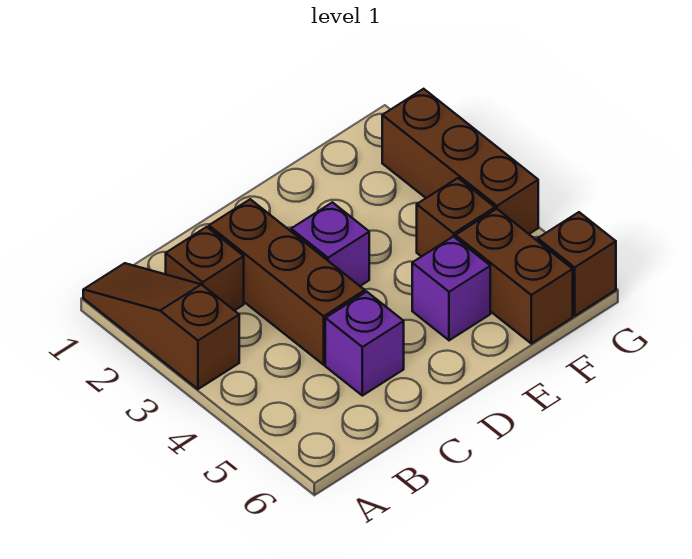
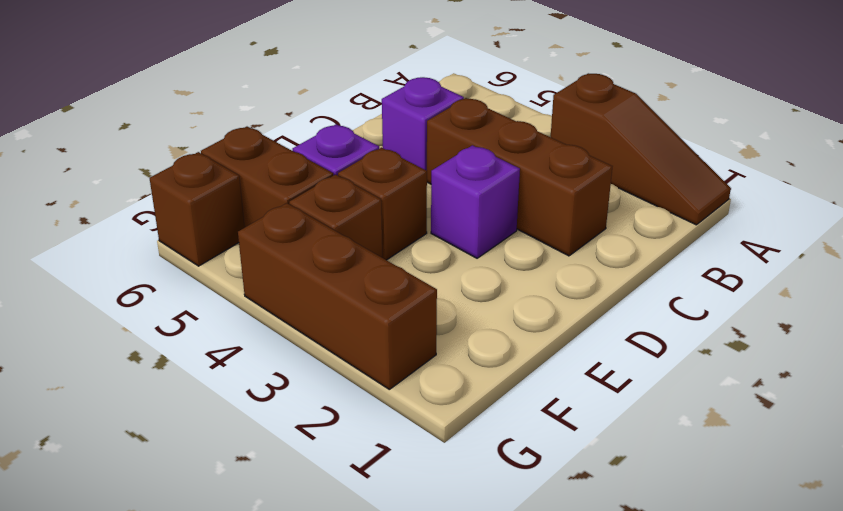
brown brick B2 level 1 -> brown brick E4 level 1

